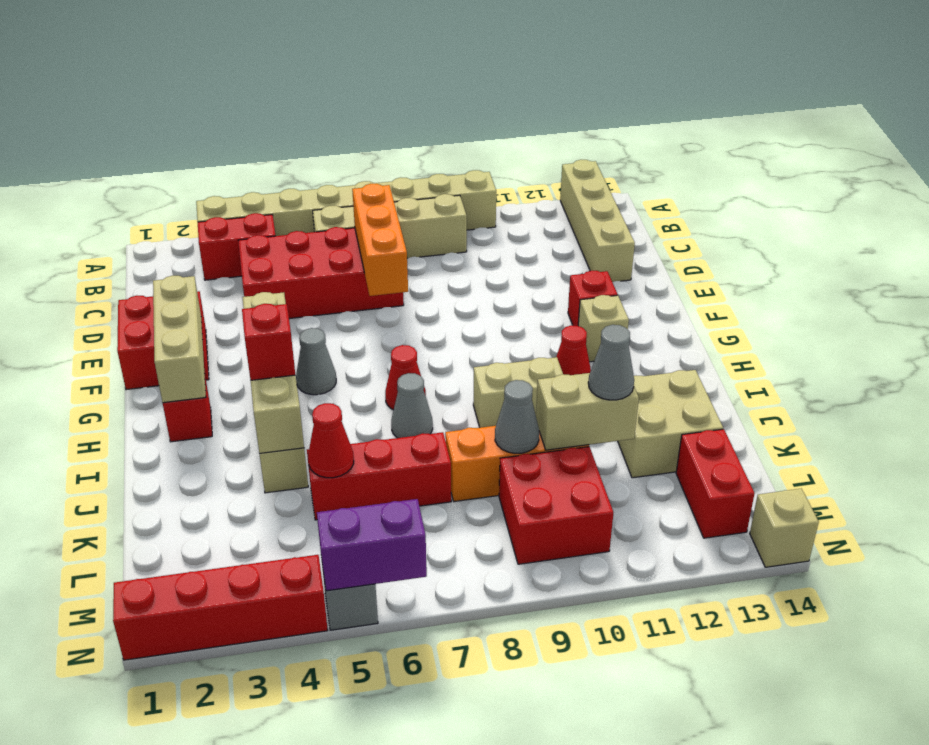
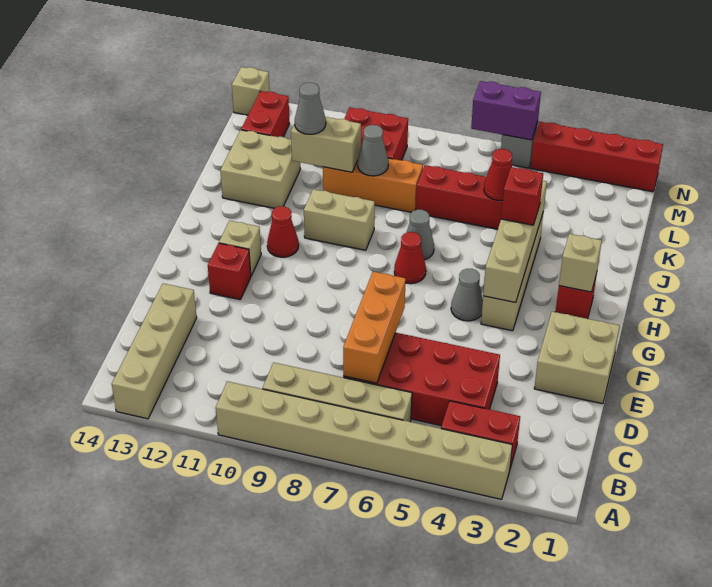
red brick E1:F2 level 1 -> tan brick E1:F2 level 1
tan brick F2:H2 level 2 -> tan brick H2 level 2

